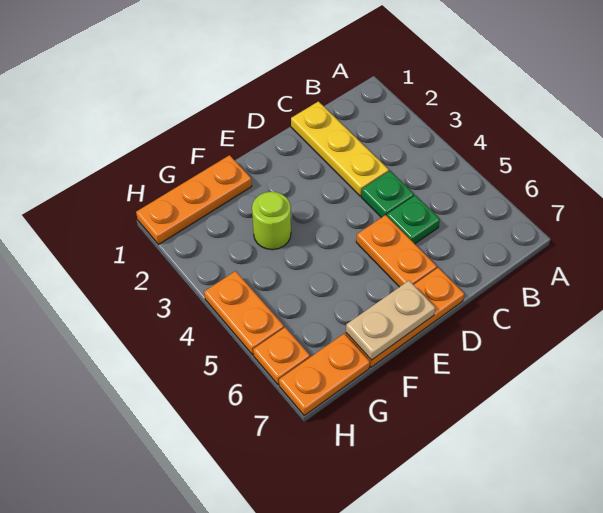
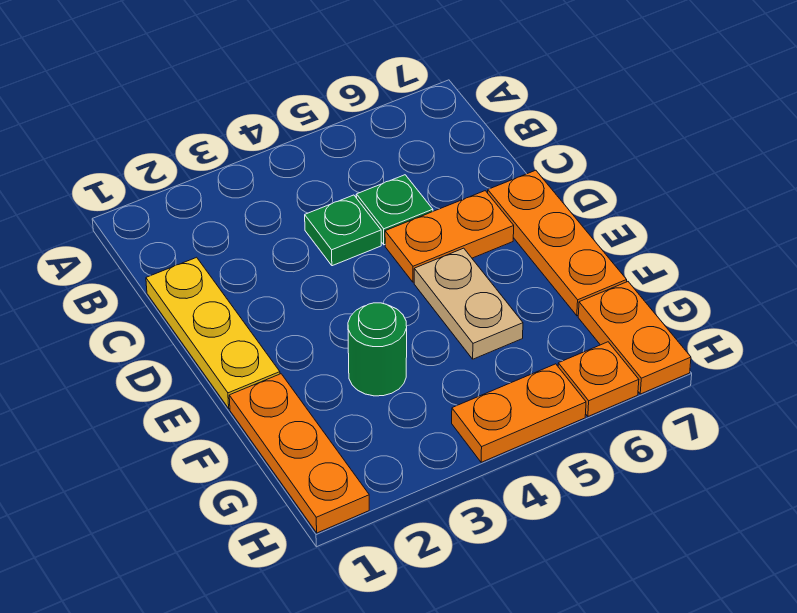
yellow plate C1:C3 level 1 -> yellow plate C1:E1 level 1
tan plate E7:F7 level 2 -> tan plate E5:F5 level 1
lime round brick F3 level 1 -> green round brick F3 level 1

